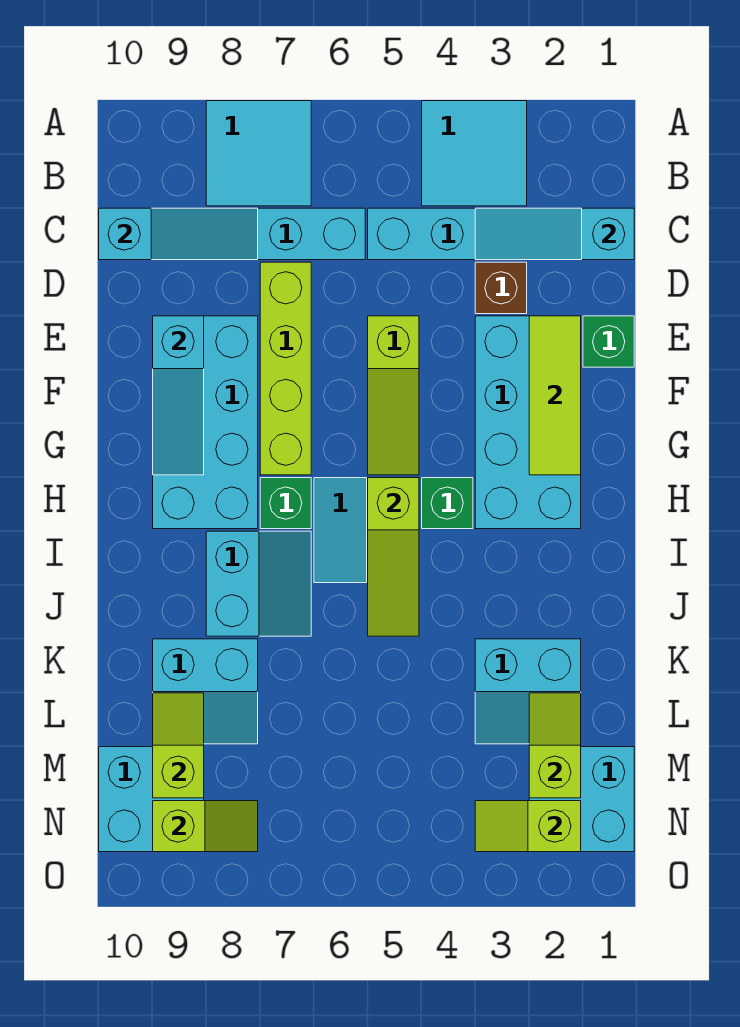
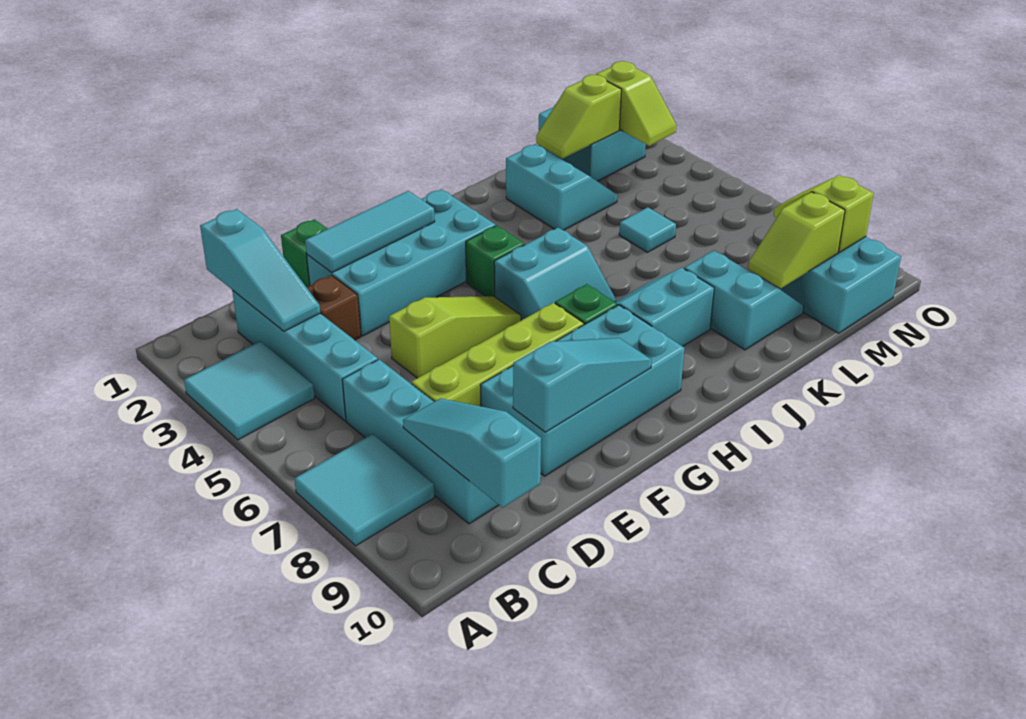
lime tile E2:G2 level 2 -> cyan tile E2:G2 level 2
lime slope H5:J5 level 2 top H -> none
none -> cyan tile L5 level 1

